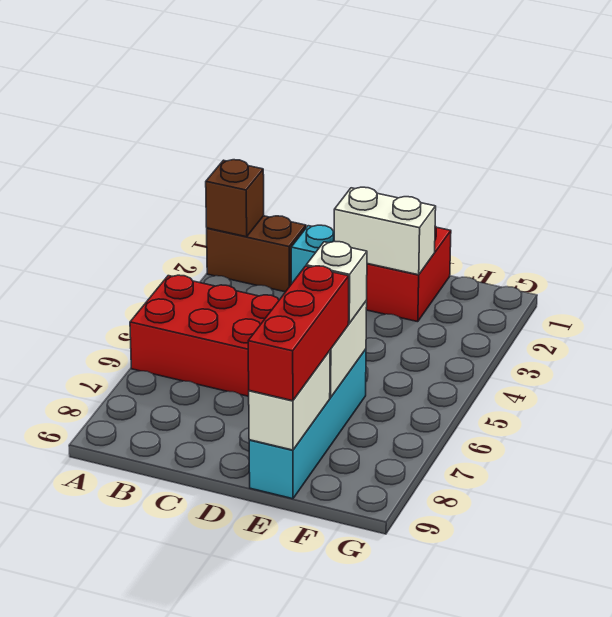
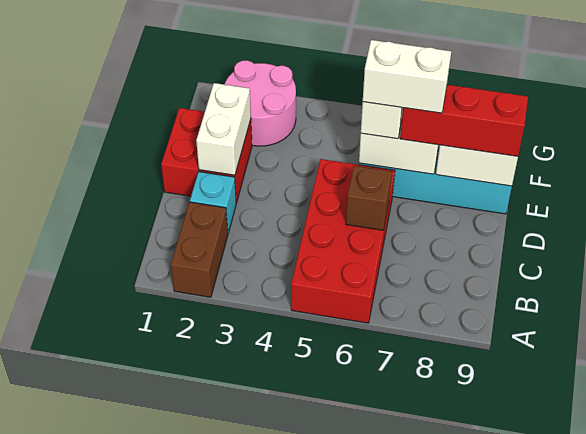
brown brick A2 level 2 -> brown brick C6 level 2
none -> white brick E6:E7 level 4
none -> pink round brick F2:G3 level 1

